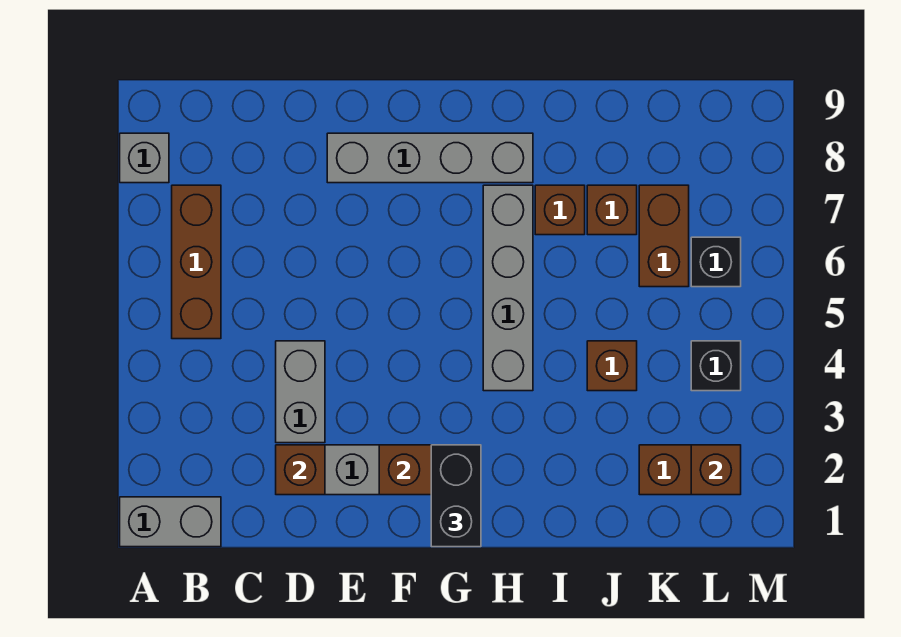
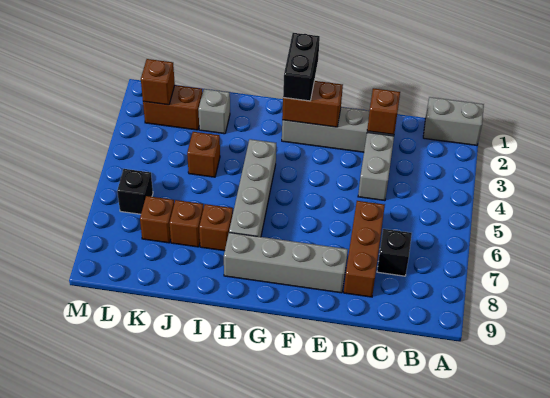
grey brick A8 level 1 -> grey brick J2 level 1
brown brick B5:B7 level 1 -> brown brick D6:D8 level 1
brown brick K6:K7 level 1 -> brown brick K7 level 1
black brick L4 level 1 -> black brick C7 level 1

